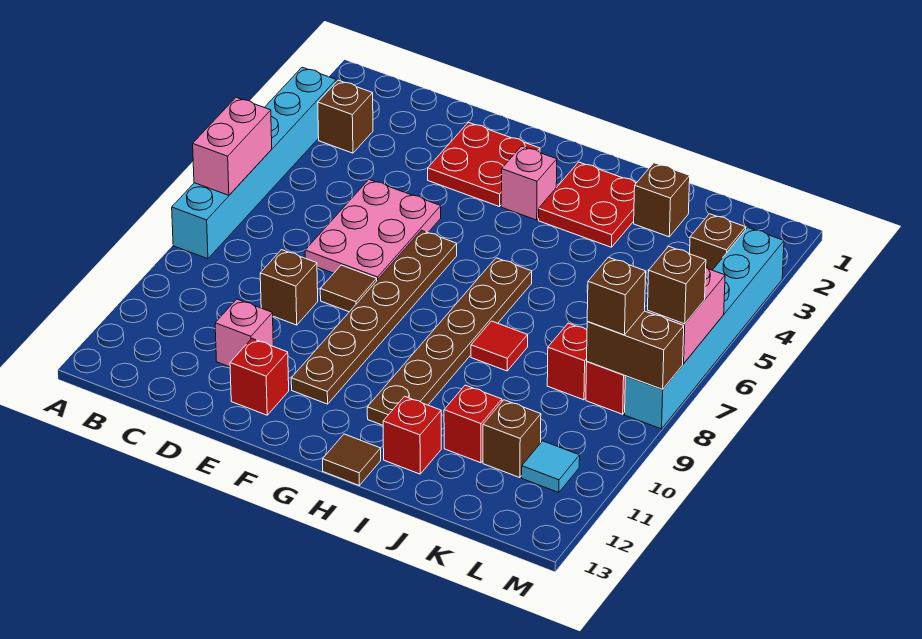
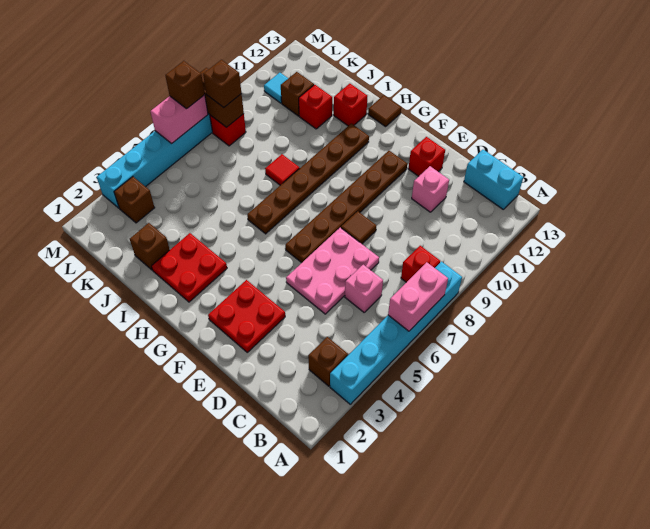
none -> cyan brick B13:C13 level 1
brown brick D9 level 1 -> none
pink brick G3 level 1 -> pink brick C6 level 1
red brick K8 level 1 -> red brick B8 level 1

